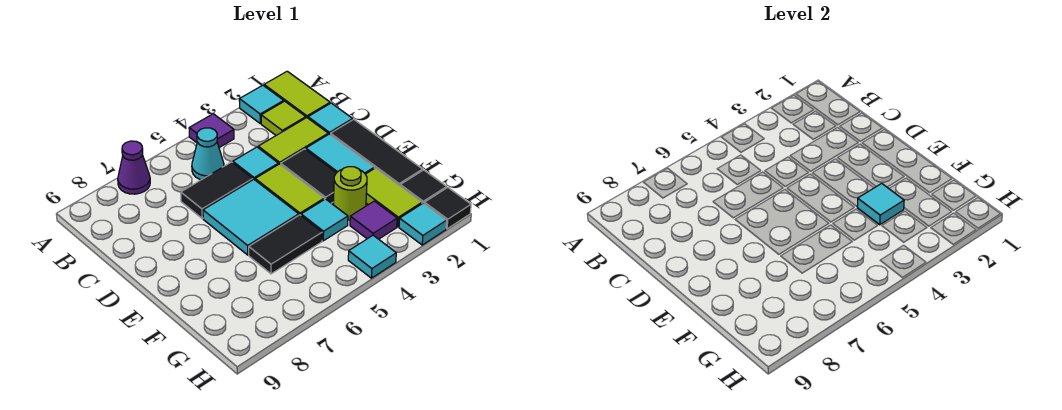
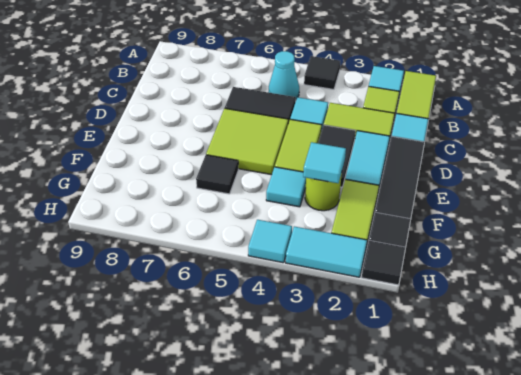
purple tile A4 level 1 -> black tile A4 level 1
purple cone A7 level 1 -> none
cyan tile D5:E6 level 1 -> lime tile D5:E6 level 1
black tile F5:F6 level 1 -> black tile F6 level 1
purple tile G3 level 1 -> none
cyan tile H2 level 1 -> cyan tile H2:H3 level 1

